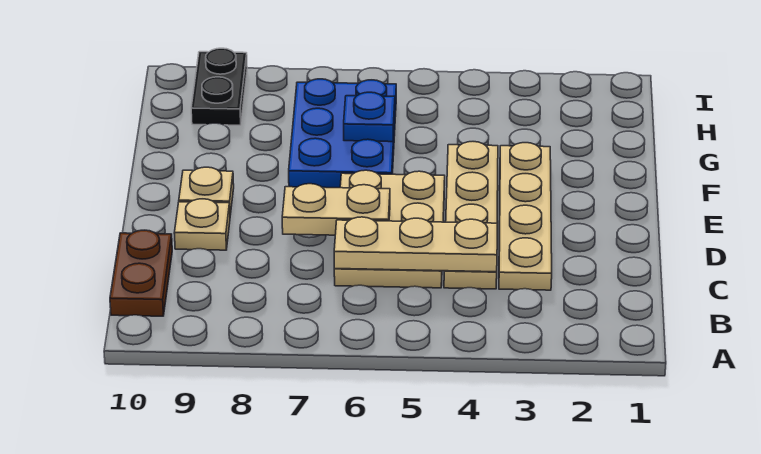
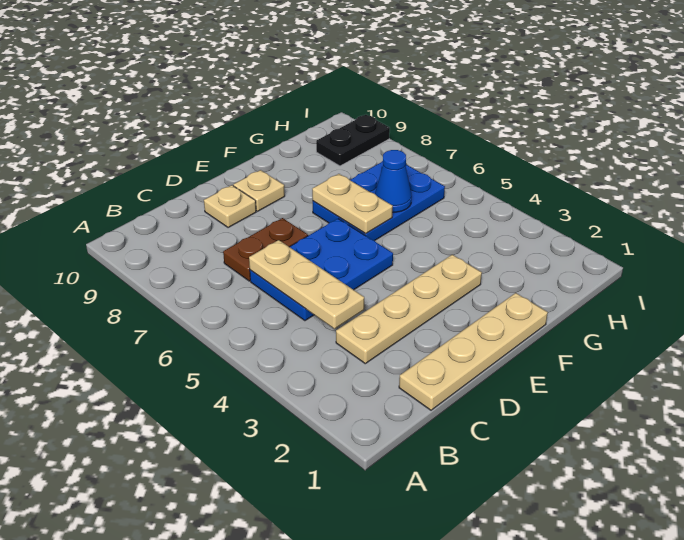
brown plate B10:C10 level 1 -> brown plate C7:D7 level 1
tan plate C4:F4 level 1 -> tan plate C1:F1 level 1
tan plate C5:E6 level 1 -> blue plate C5:E6 level 1
tan plate D6:D7 level 2 -> tan plate F6:F7 level 2
blue plate G6 level 2 -> blue cone G6 level 2

